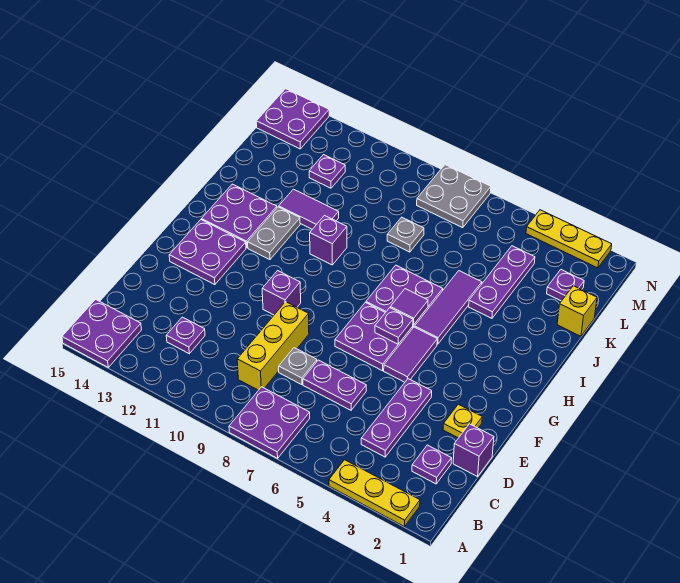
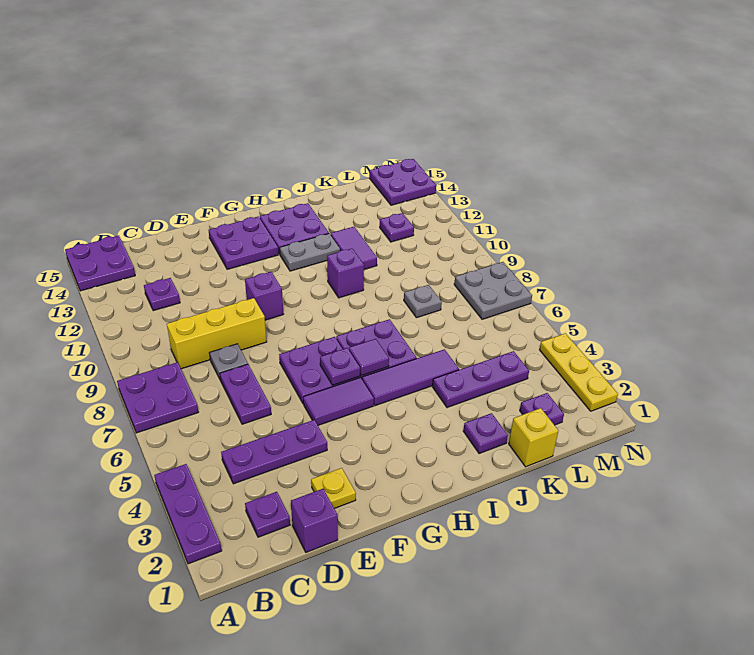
yellow plate A2:A4 level 1 -> purple plate A2:A4 level 1
none -> purple plate J2 level 1

